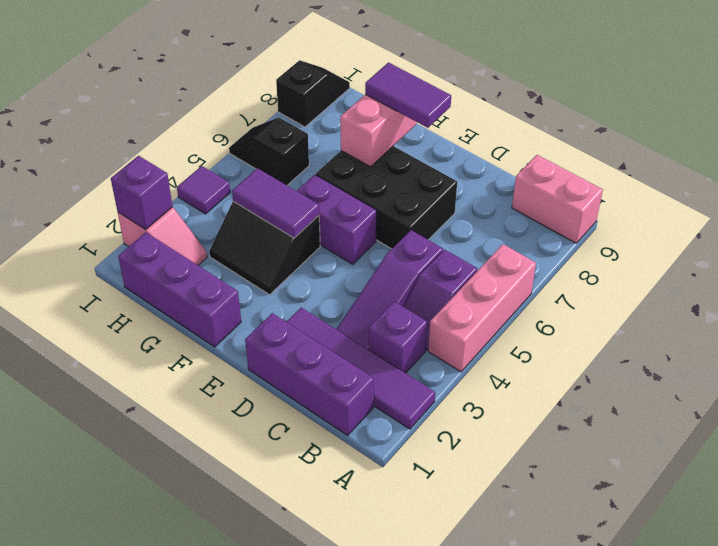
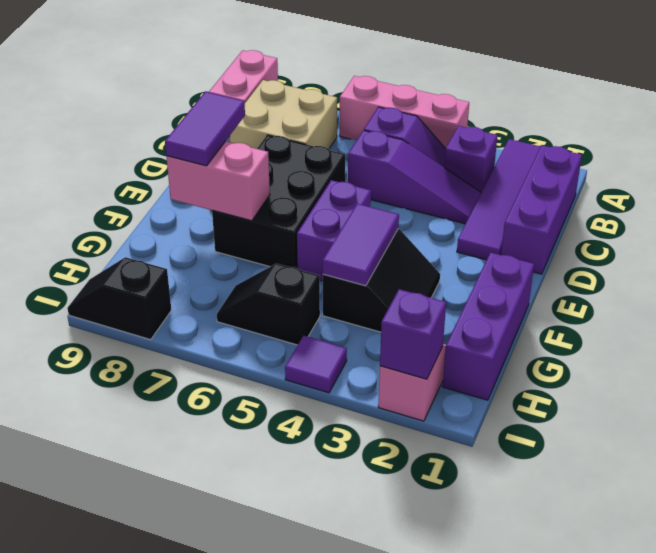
none -> tan brick B7:C8 level 1
black slope H6:I6 level 1 top H -> black slope H5:H6 level 1 top 5

